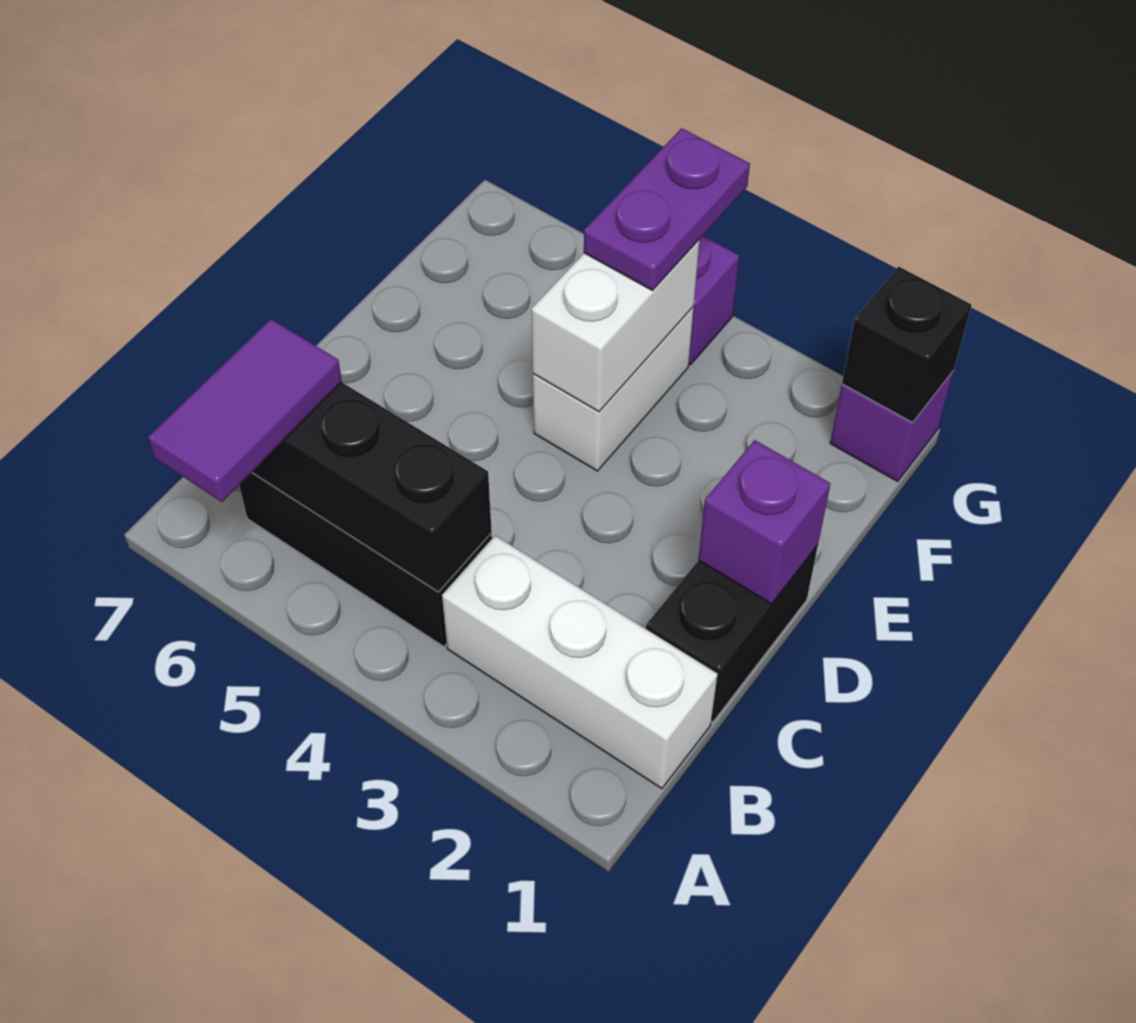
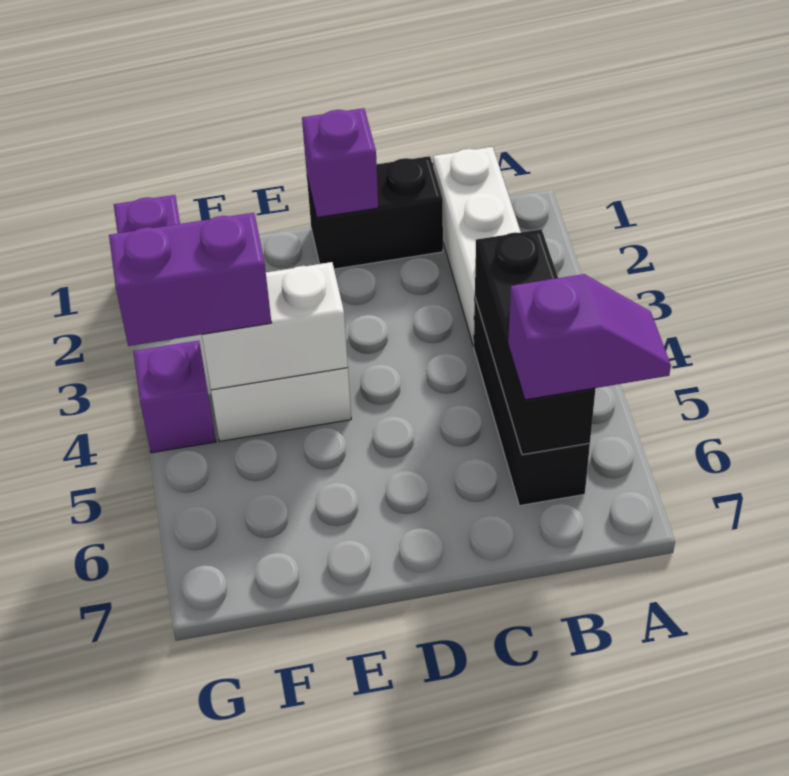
purple tile A6:B6 level 3 -> purple slope A6:B6 level 3 top B
purple plate F4:G4 level 3 -> purple brick F4:G4 level 3
black brick G1 level 2 -> none

